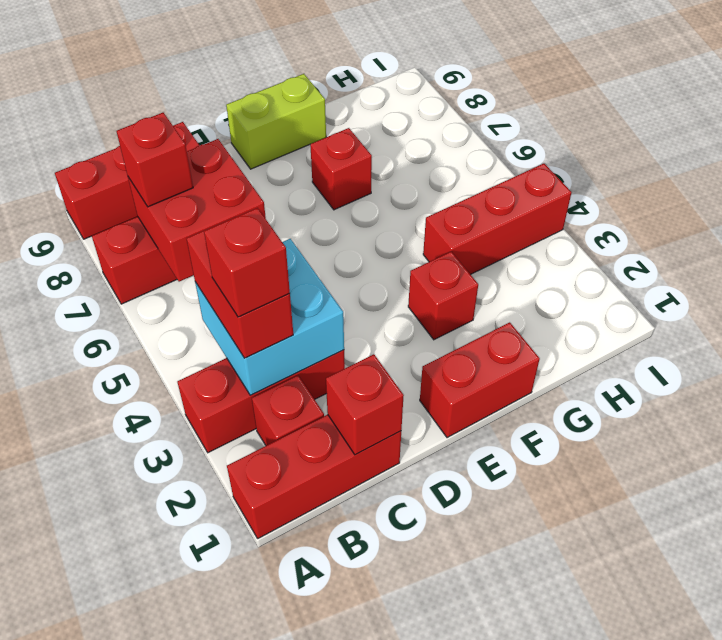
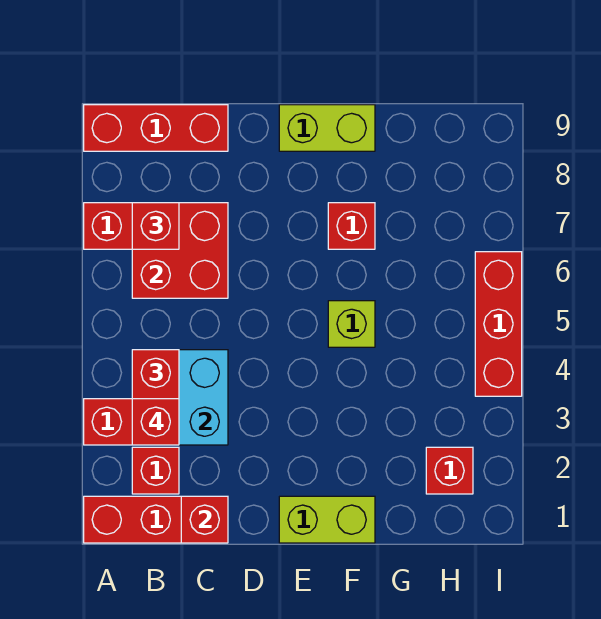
red brick E1:F1 level 1 -> lime brick E1:F1 level 1
red brick F3 level 1 -> red brick H2 level 1
none -> lime brick F5 level 1
red brick G4:I4 level 1 -> red brick I4:I6 level 1

